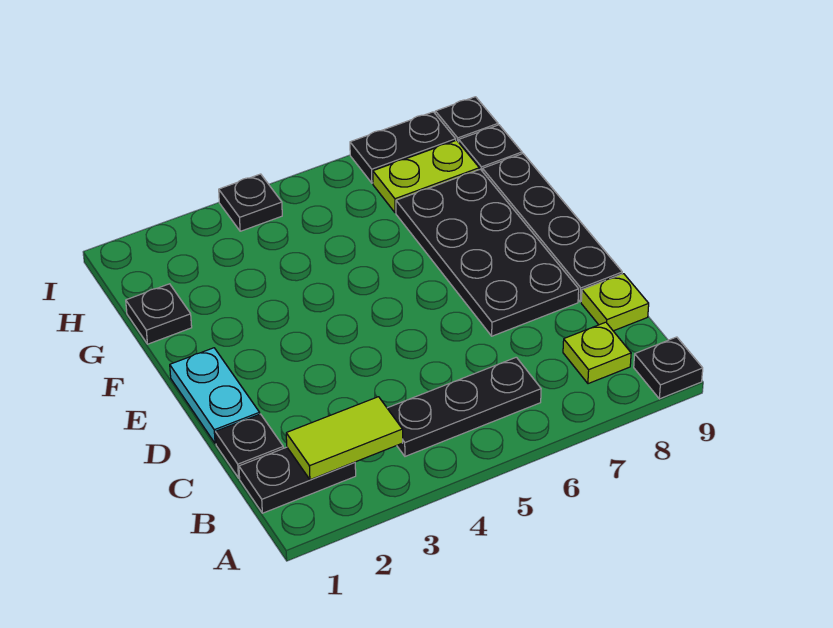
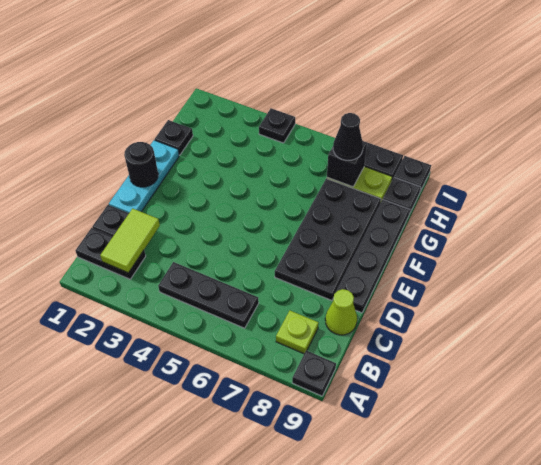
lime tile B2:B3 level 2 -> lime tile B2:C2 level 2
lime plate C9 level 1 -> lime cone C9 level 1
cyan plate D1:E1 level 1 -> cyan plate D1:F1 level 1
none -> black round brick E1 level 2
none -> black brick H7 level 2
none -> black cone H7 level 3

